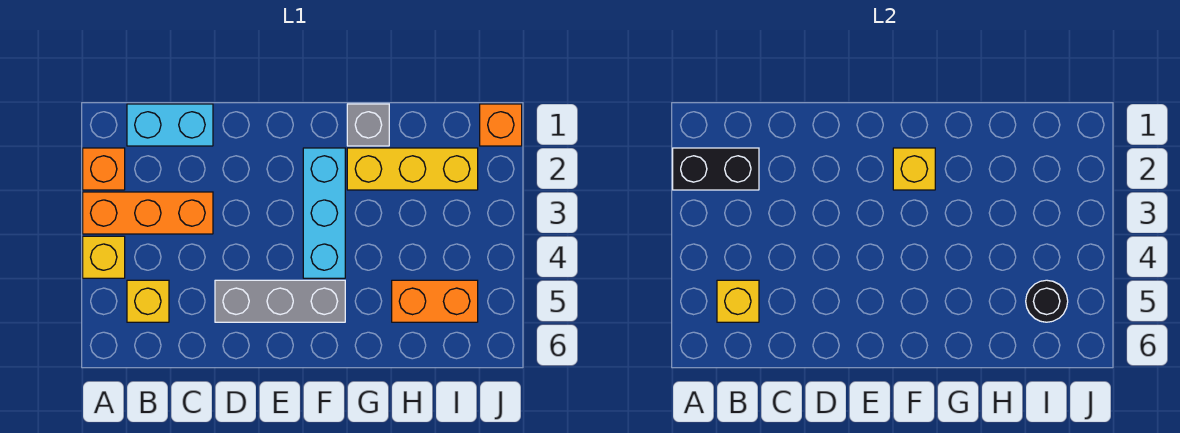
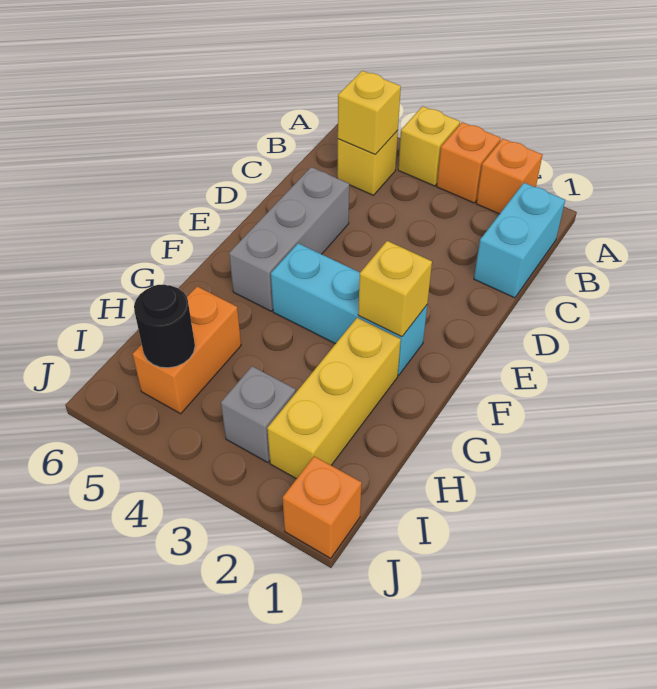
black brick A2:B2 level 2 -> none
orange brick A3:C3 level 1 -> orange brick A3 level 1
grey brick G1 level 1 -> grey brick I3 level 1

